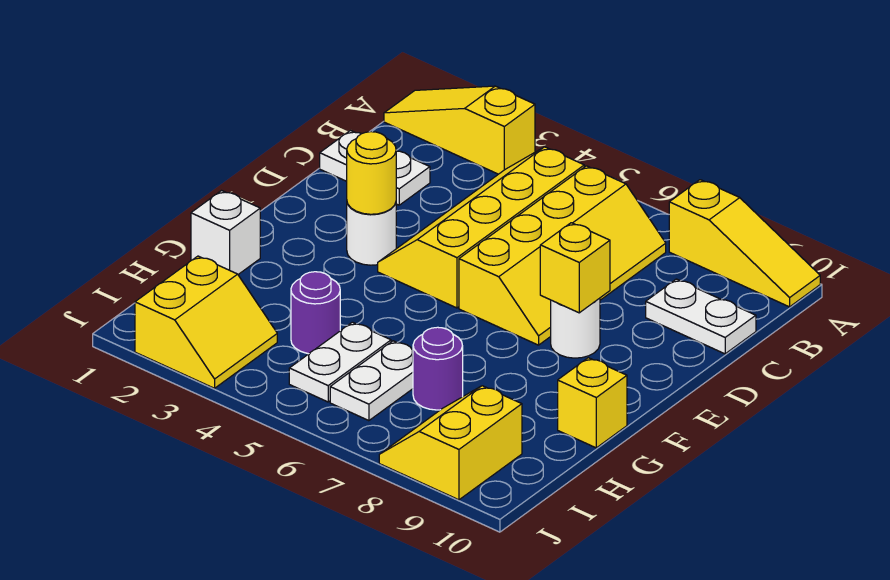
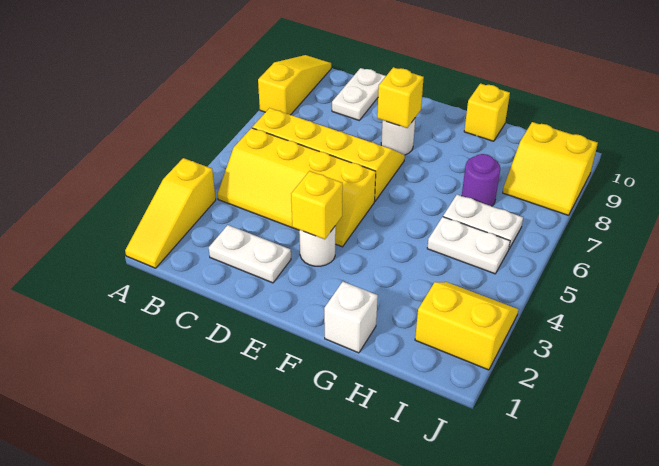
white plate C1:C2 level 1 -> white plate C2:D2 level 1
yellow round brick E3 level 2 -> yellow brick E3 level 2
purple round brick H4 level 1 -> none

